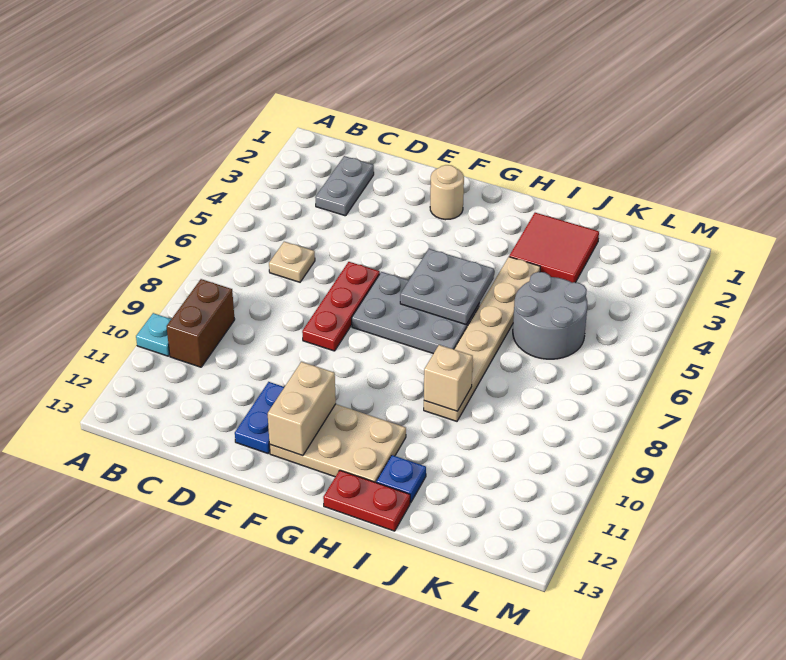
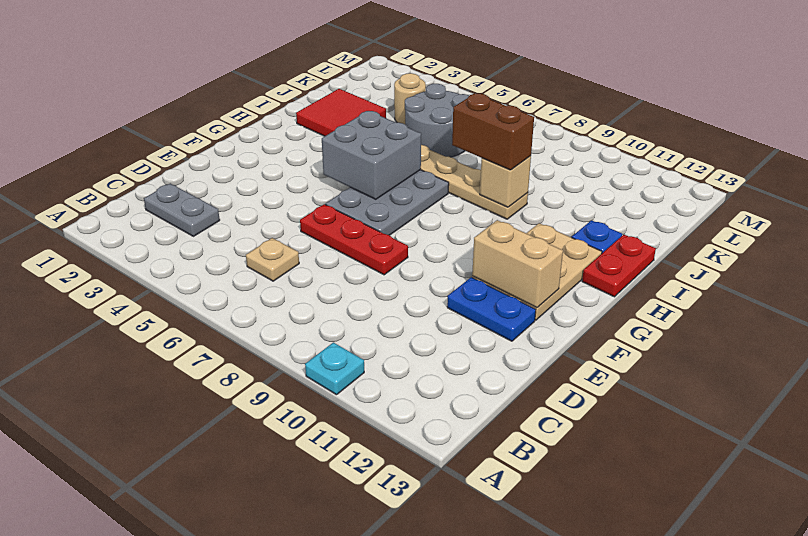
brown brick B9:B10 level 1 -> brown brick I8:I9 level 3
tan round brick F2 level 1 -> tan round brick K4 level 1
grey plate G5:H6 level 2 -> grey brick G5:H6 level 2

